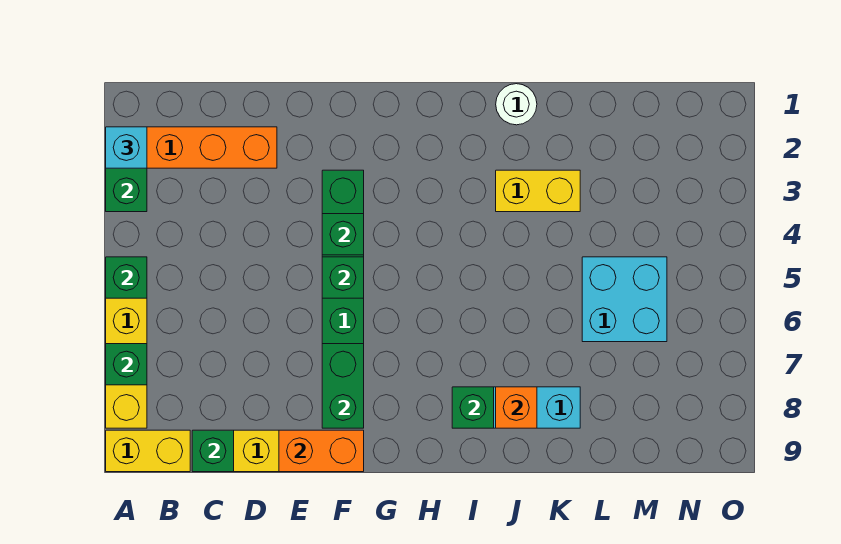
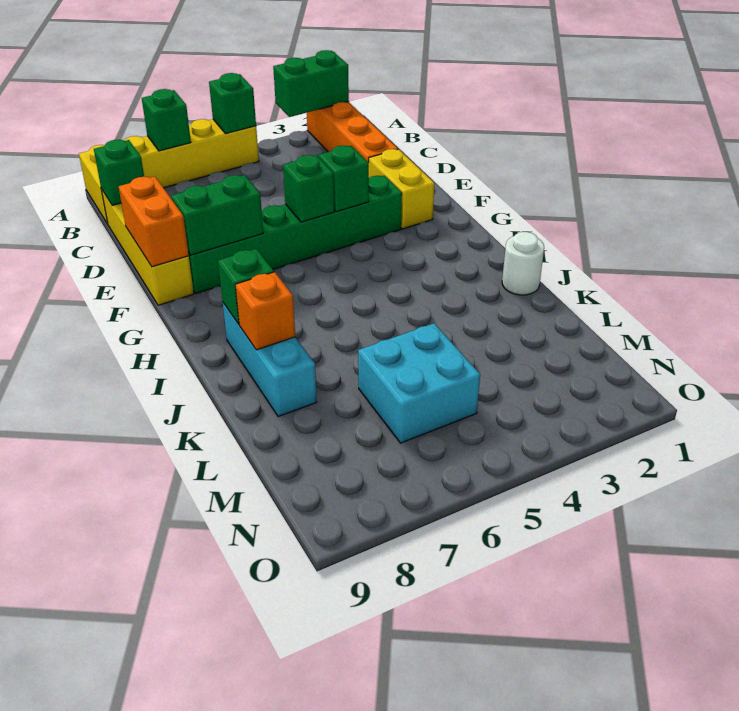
cyan brick A2 level 3 -> none
yellow brick J3:K3 level 1 -> yellow brick E2:F2 level 1

